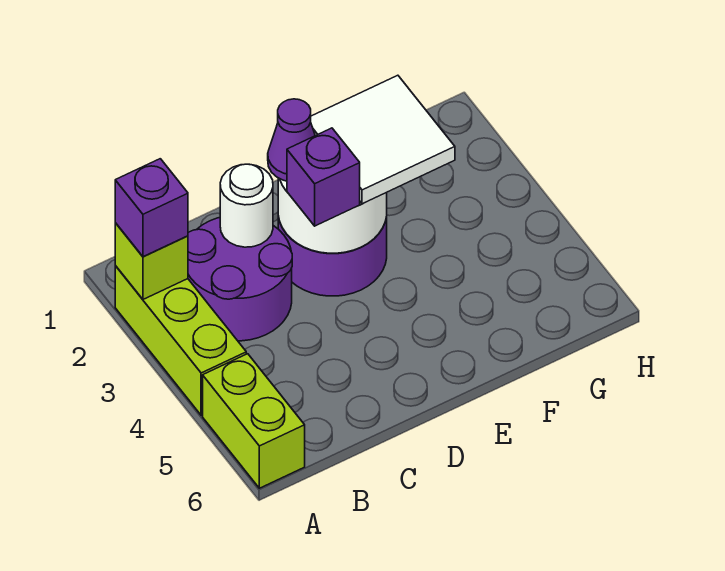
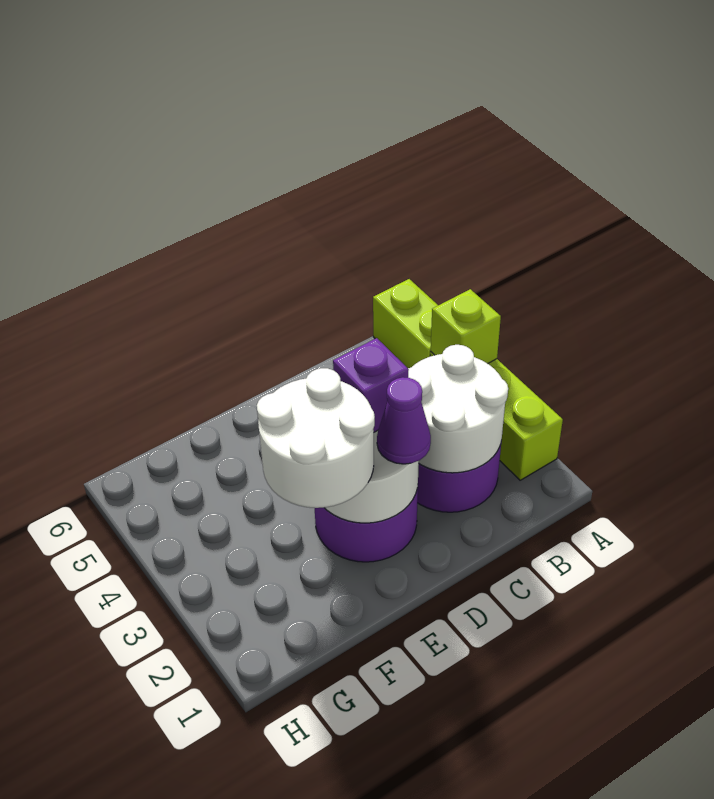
lime brick A2 level 2 -> lime brick A4 level 2
purple brick A2 level 3 -> none
white round brick C2 level 2 -> white round brick B2:C3 level 2
white tile E2:F3 level 3 -> white round brick E2:F3 level 3

